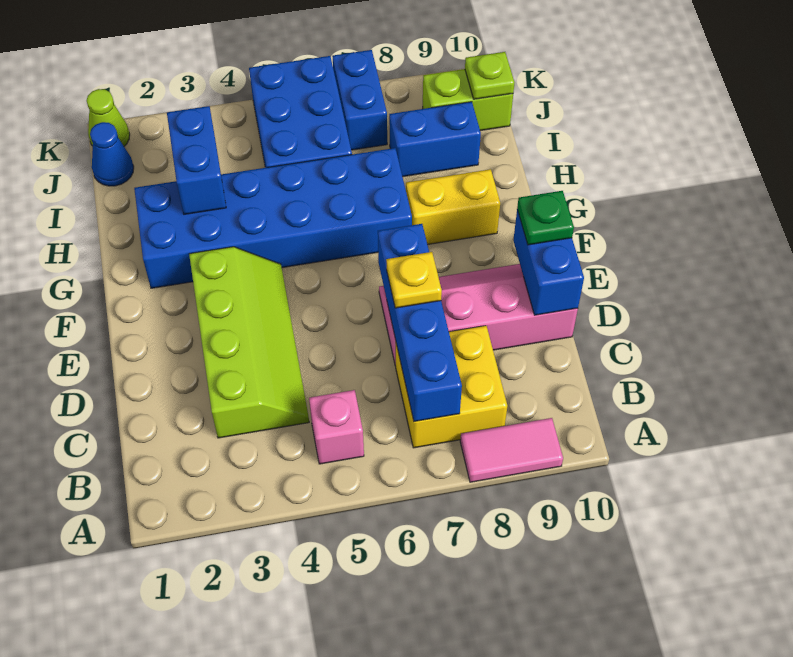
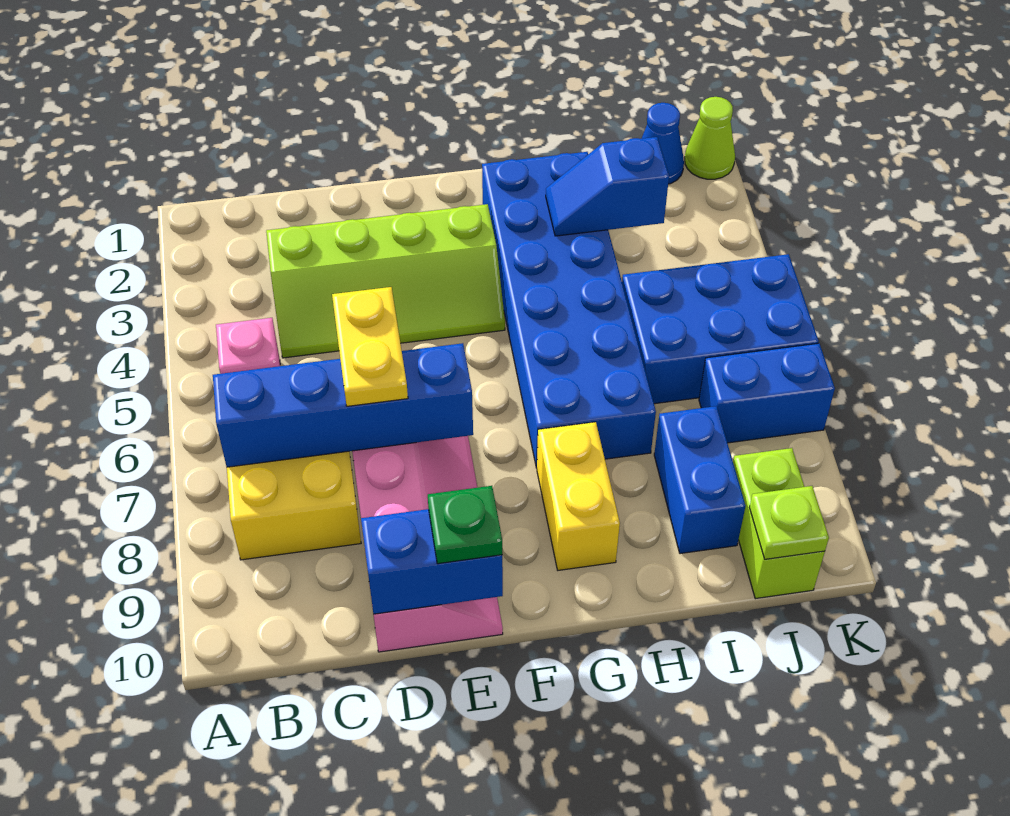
pink tile A8:A9 level 1 -> none
yellow plate D7 level 3 -> yellow plate D6:D7 level 3
blue brick H3:I3 level 2 -> blue slope H3:I3 level 2 top I

